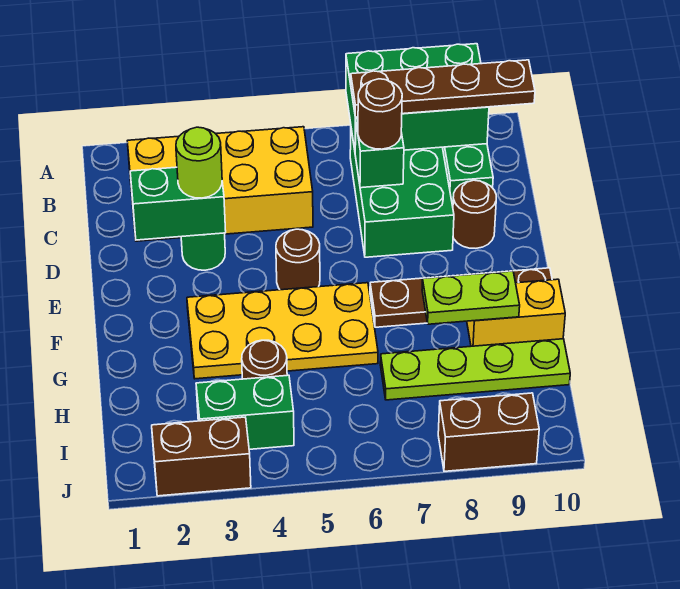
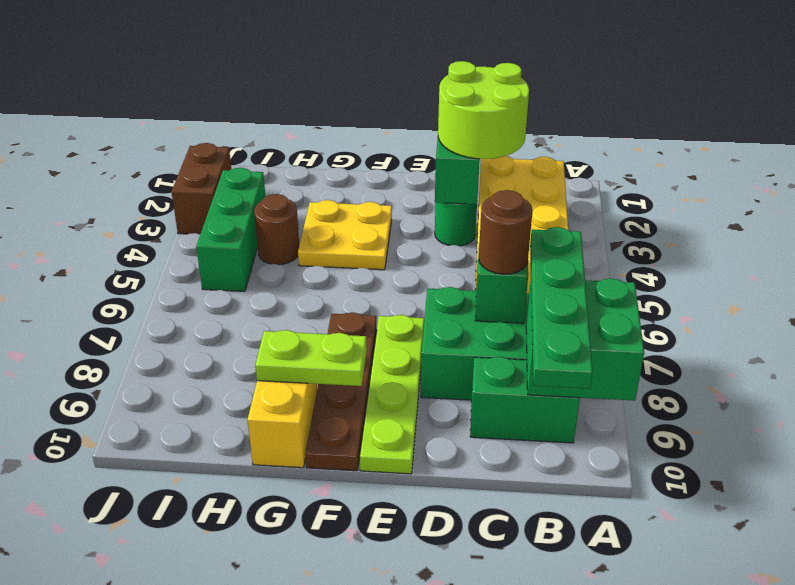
green brick A7:B9 level 2 -> green brick A8:B9 level 2
brown plate B7:B10 level 3 -> green plate B7:B10 level 3
lime round brick D3 level 3 -> lime round brick C2:D3 level 3
brown round brick D9 level 1 -> none
brown round brick E5 level 1 -> none
yellow plate F3:G6 level 1 -> yellow plate F3:G4 level 1
lime plate G8:G9 level 2 -> lime plate F9:G9 level 2
lime plate H7:H10 level 1 -> lime plate E7:E10 level 1
green brick I3:I4 level 1 -> green brick I3:I5 level 1
brown brick J8:J9 level 1 -> none

